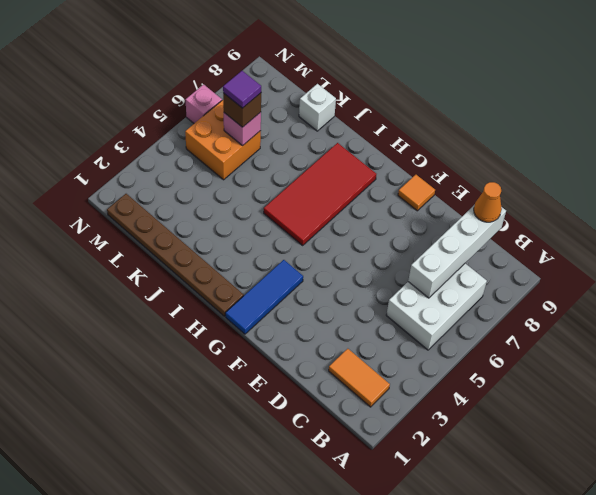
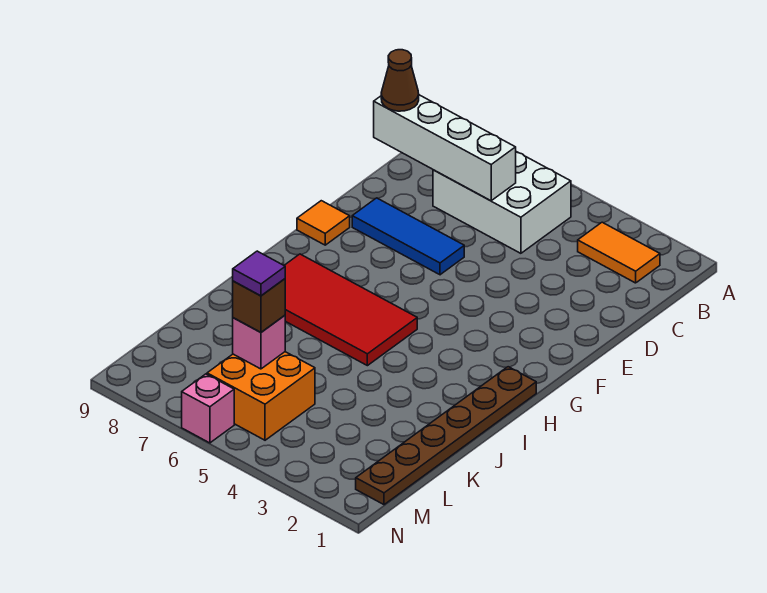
orange tile B2:C2 level 1 -> orange tile B2:B3 level 1
orange cone C9 level 3 -> brown cone C9 level 3
blue tile G1:G3 level 1 -> blue tile E6:E8 level 1
white brick K9 level 1 -> none

